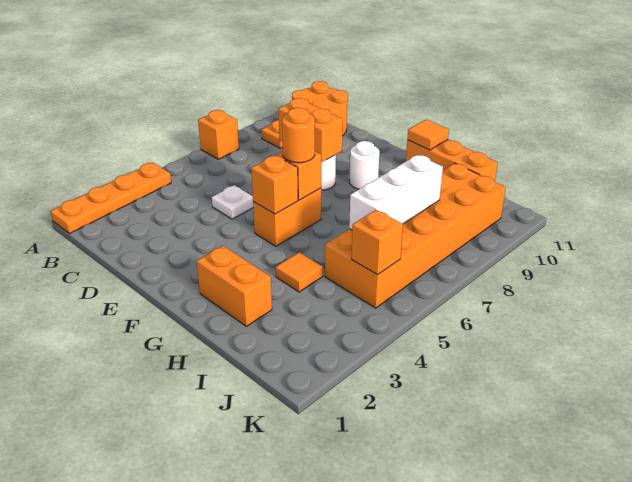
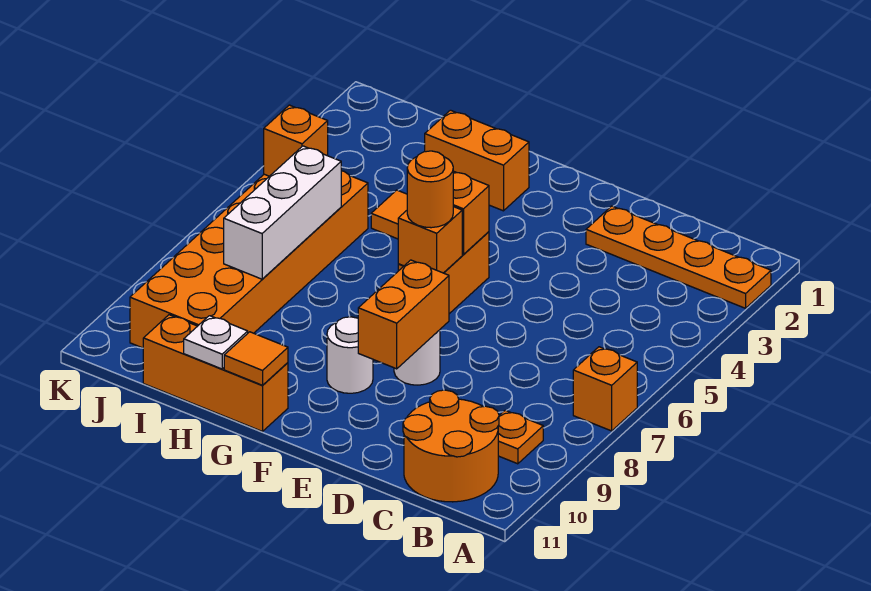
orange plate A1:A4 level 1 -> orange plate A2:D2 level 1
white plate D5 level 1 -> white plate H11 level 2
orange brick D8:E8 level 2 -> orange brick E8:E9 level 2

